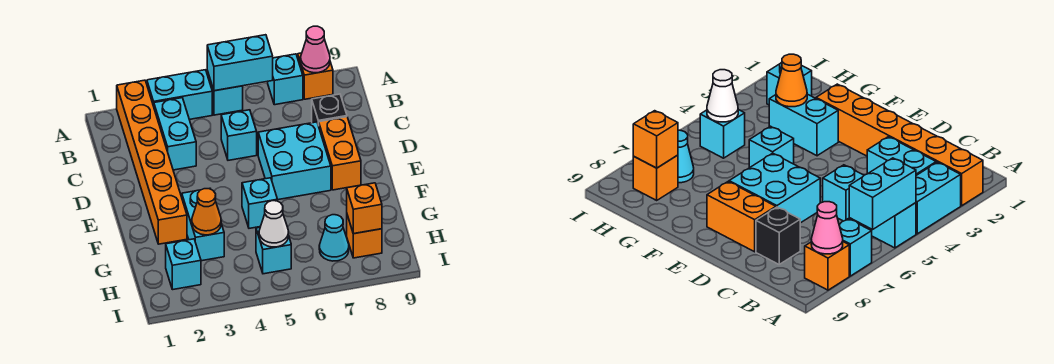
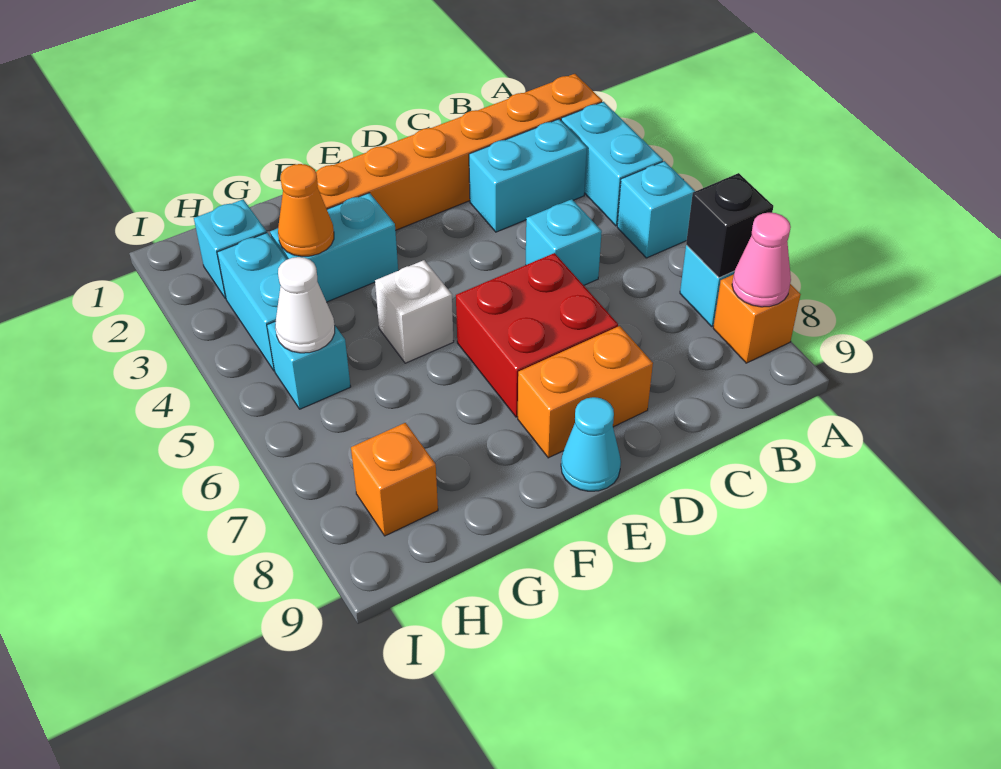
cyan brick A5:A6 level 2 -> cyan brick H3:H4 level 1
black brick C8 level 1 -> black brick A7 level 2
cyan brick D6:E7 level 1 -> red brick D6:E7 level 1
cyan brick F5 level 1 -> white brick F5 level 1
cyan cone H7 level 1 -> cyan cone E9 level 1
orange brick H8 level 2 -> none

